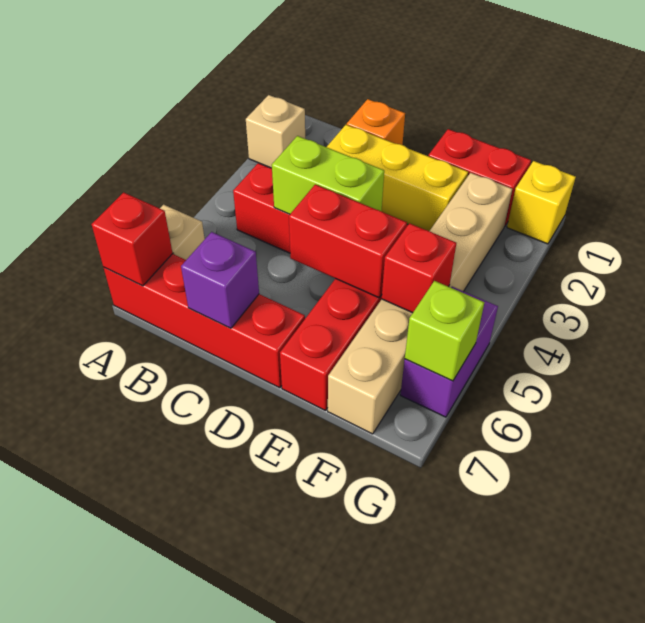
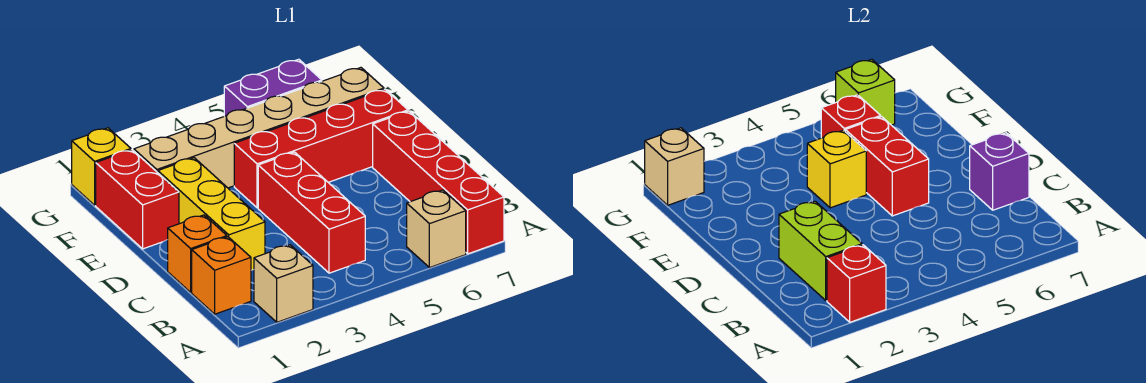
red brick A7 level 2 -> red brick A2 level 2
none -> orange brick B1 level 1
lime brick C4:D4 level 2 -> lime brick B2:C2 level 2
none -> yellow brick E4 level 2
none -> tan brick G1 level 2

